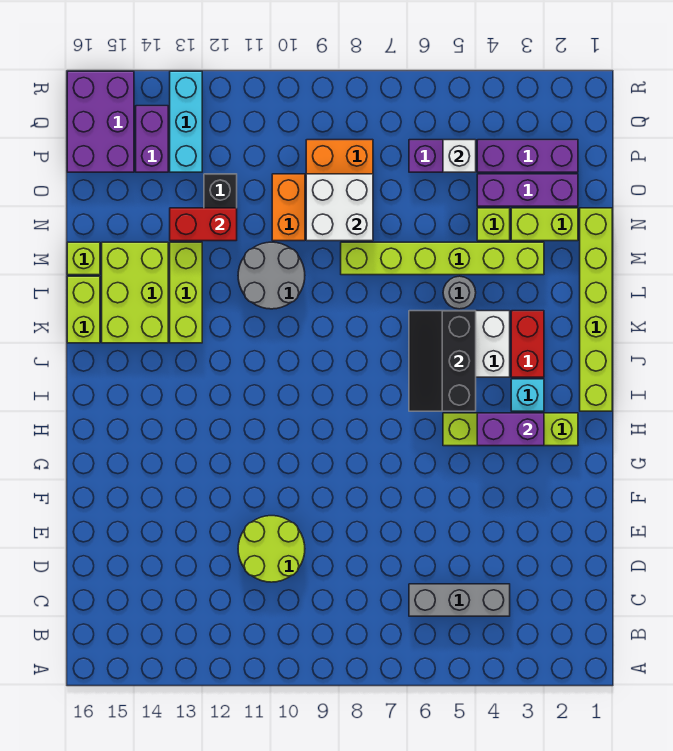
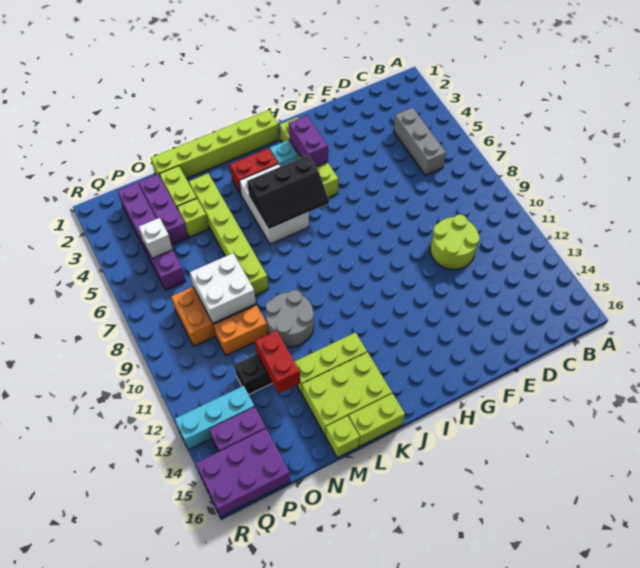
grey round brick L5 level 1 -> none

